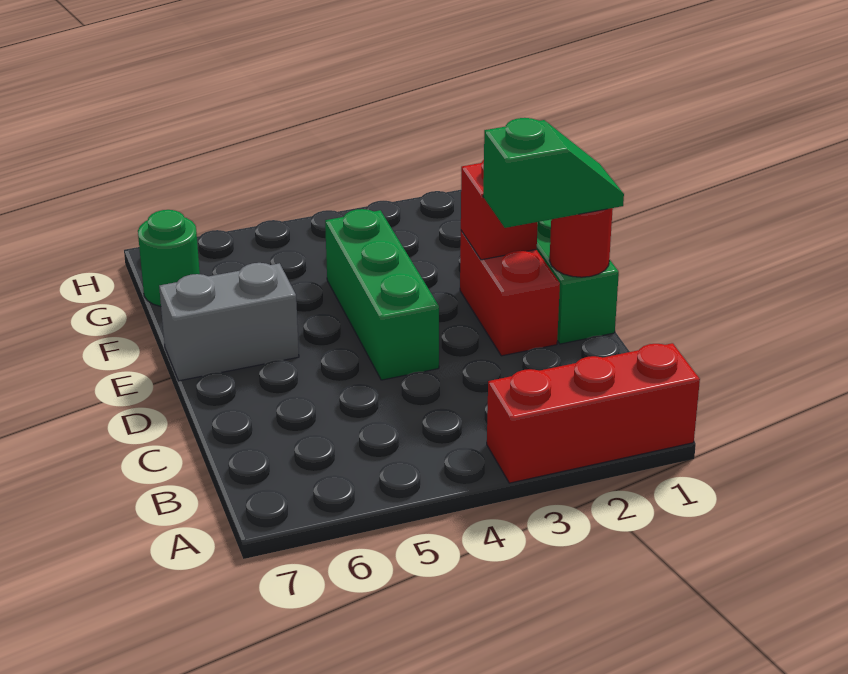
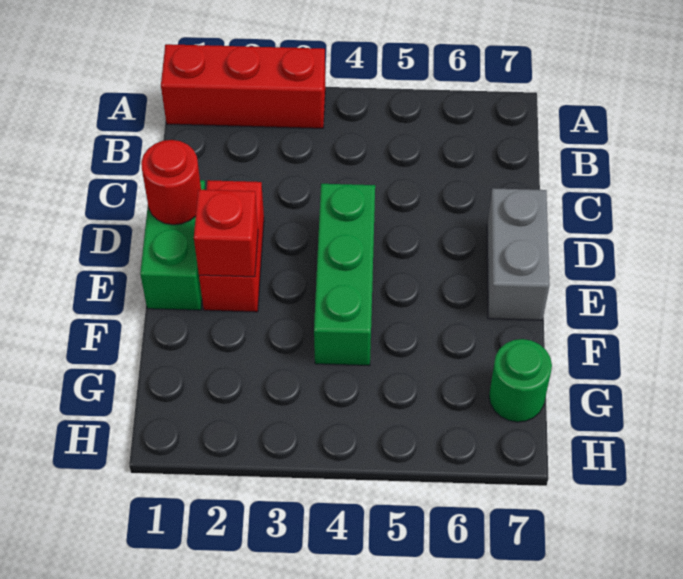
green slope D1:D2 level 3 top 2 -> none
grey brick E6:E7 level 1 -> grey brick D7:E7 level 1

